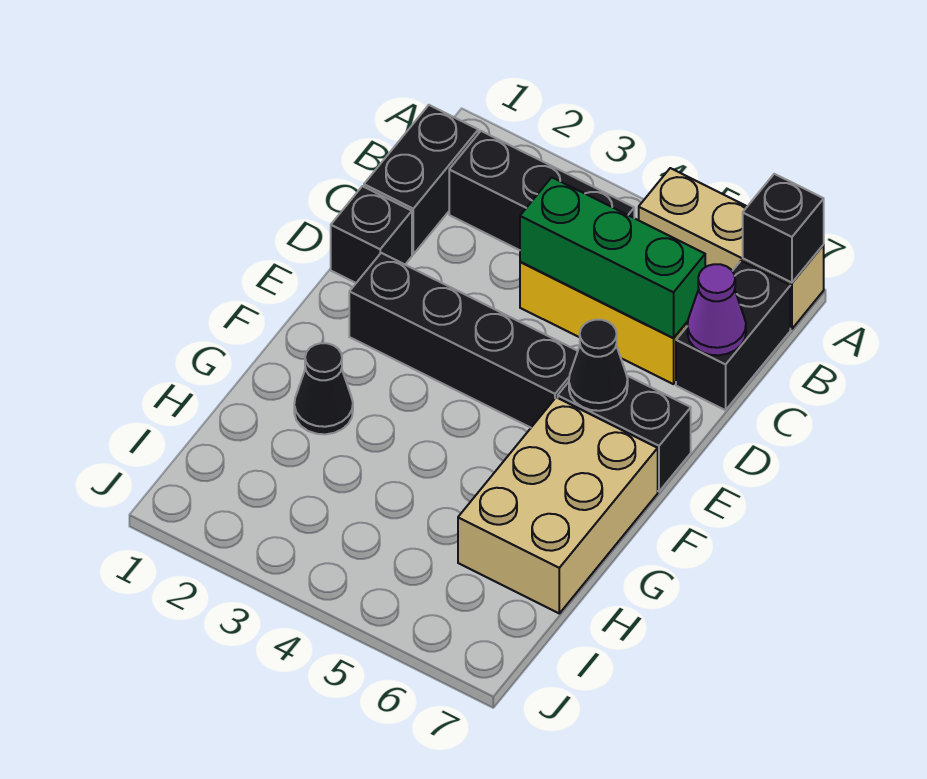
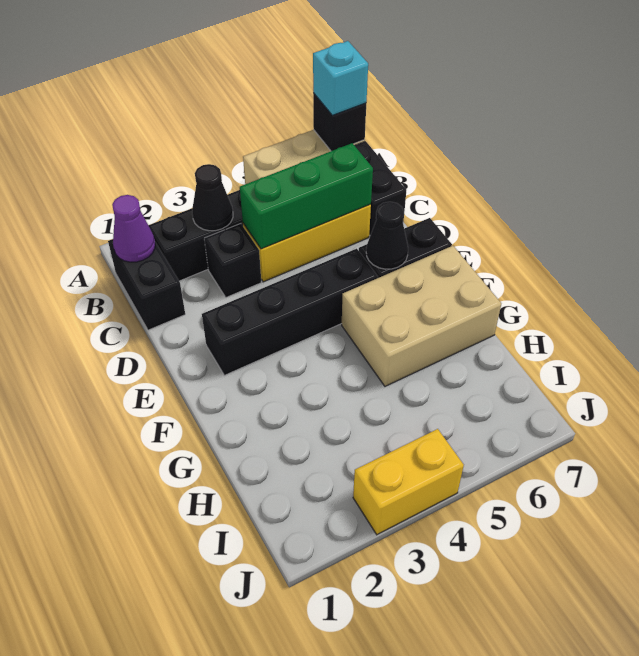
none -> cyan brick A7 level 3
purple cone C7 level 2 -> purple cone B1 level 2
black brick D1 level 1 -> black brick C3 level 1
tan brick F6:H7 level 1 -> tan brick F5:G7 level 1
black cone G2 level 1 -> black cone B3 level 2
none -> yellow brick J3:J4 level 1

